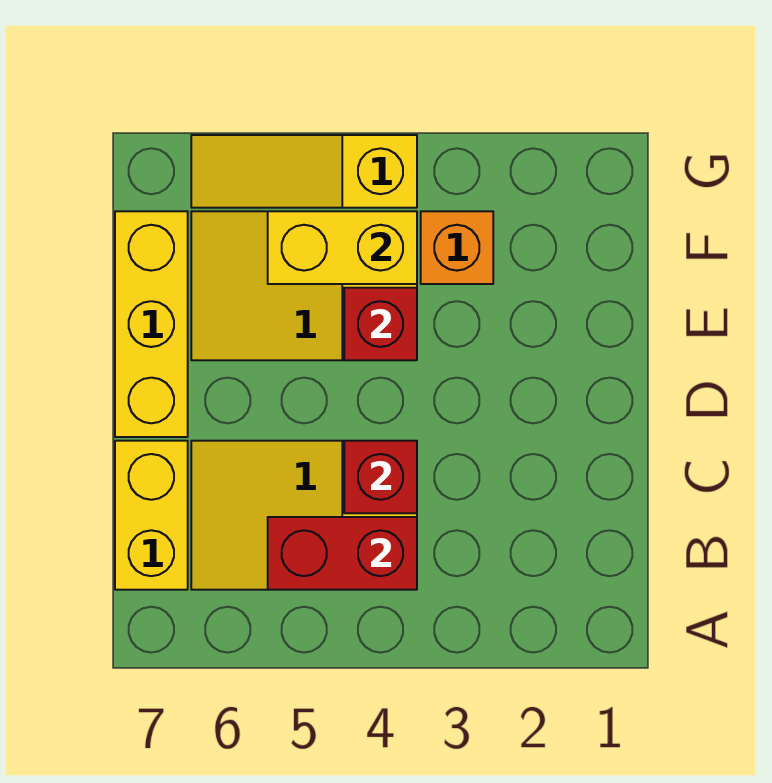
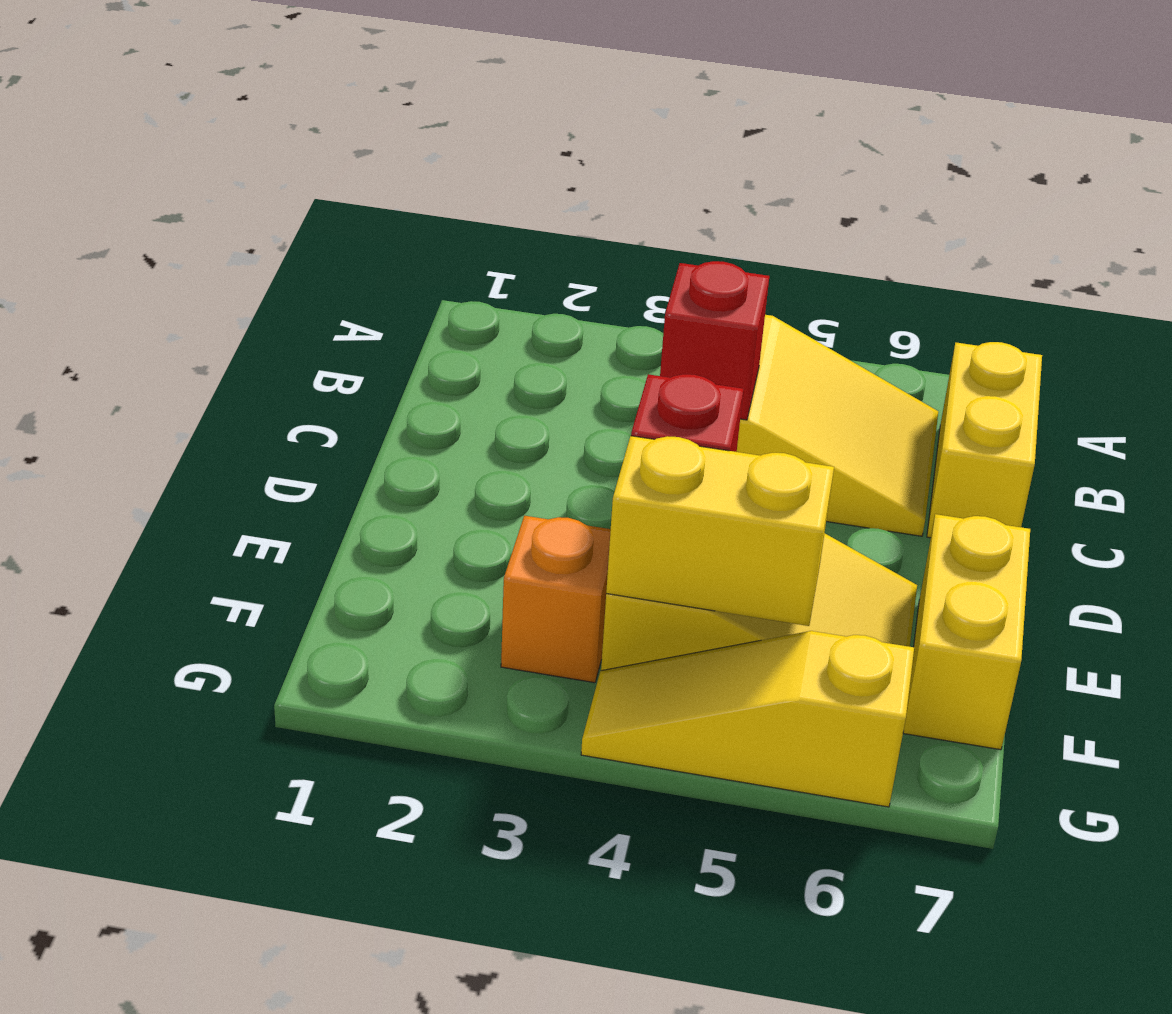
red brick B4:B5 level 2 -> none
yellow brick D7:F7 level 1 -> yellow brick E7:F7 level 1
yellow slope G4:G6 level 1 top 4 -> yellow slope G4:G6 level 1 top 6

